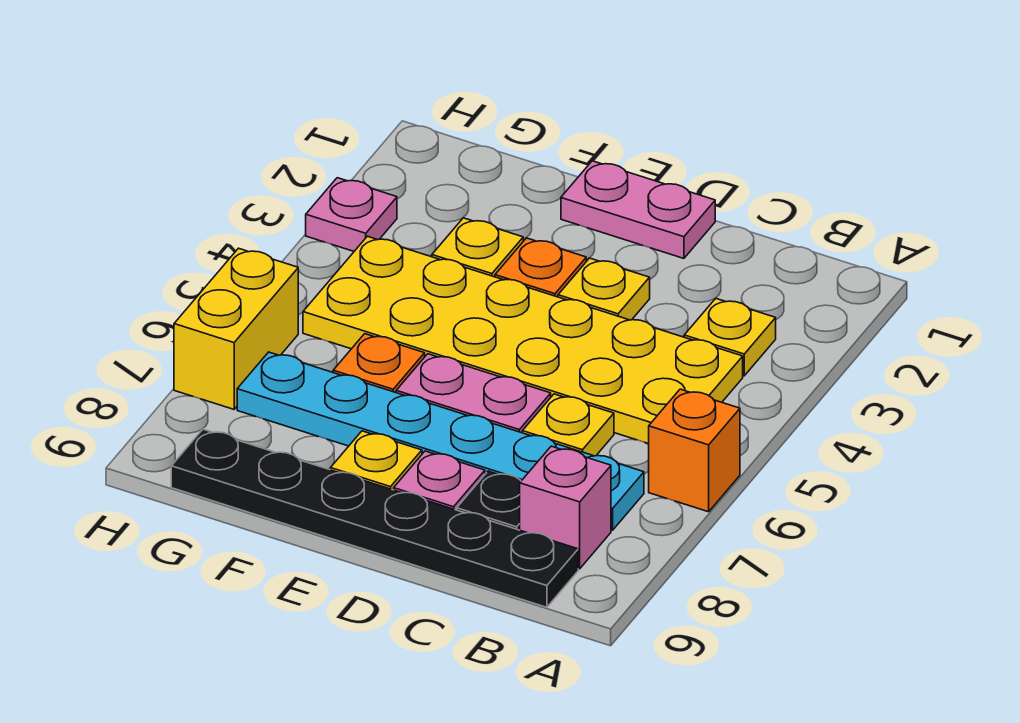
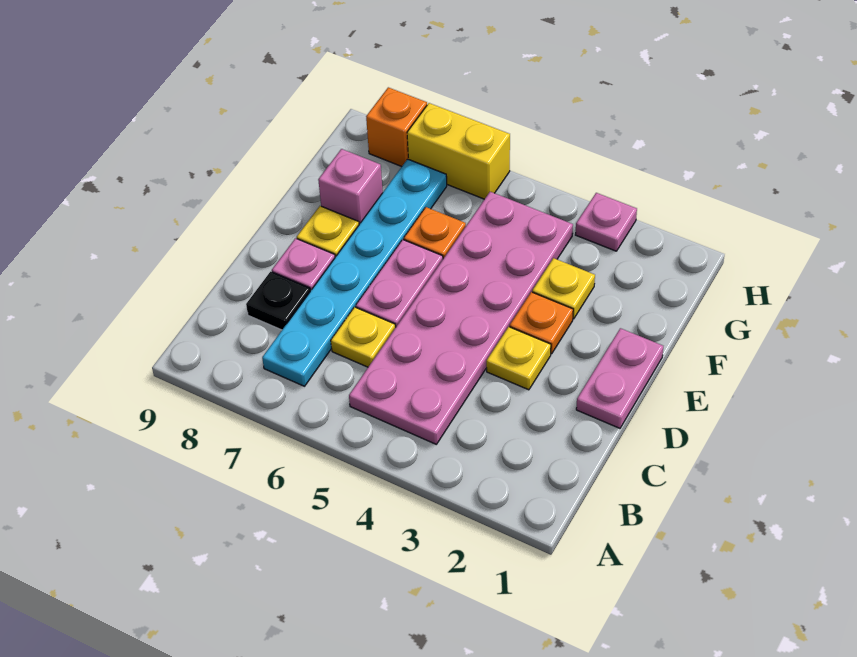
orange brick A6 level 1 -> orange brick H8 level 1
yellow plate B3 level 1 -> none
yellow plate B4:G5 level 1 -> pink plate B4:G5 level 1
pink brick B8 level 1 -> pink brick F8 level 1
black plate B9:G9 level 1 -> none

